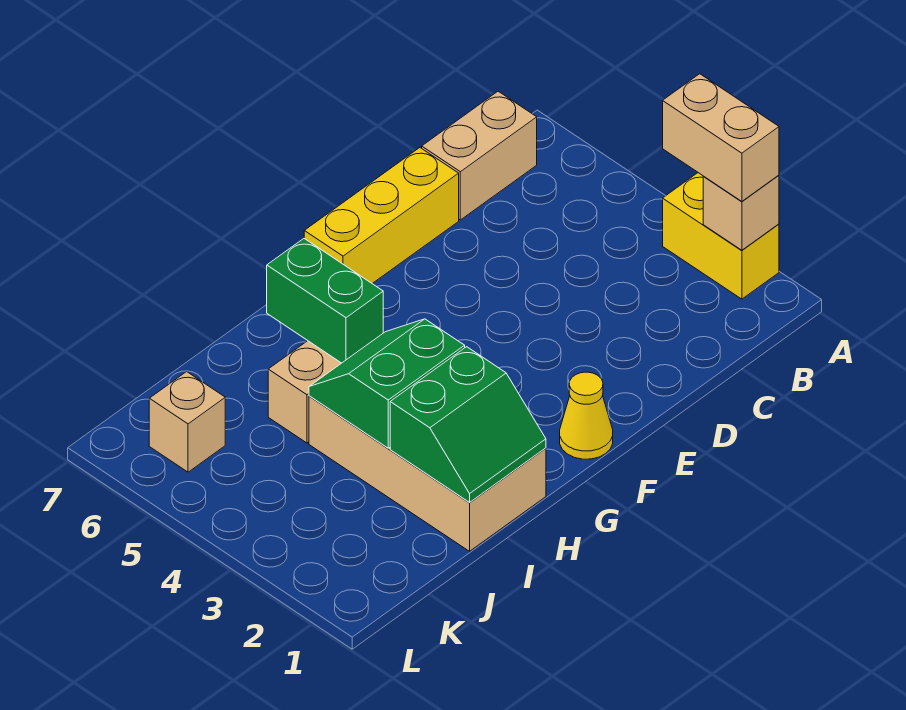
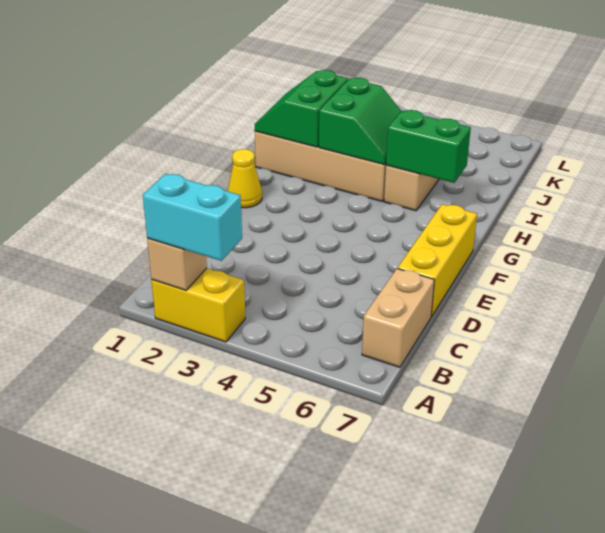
tan brick A2:A3 level 3 -> cyan brick A2:A3 level 3
tan brick K6 level 1 -> none

